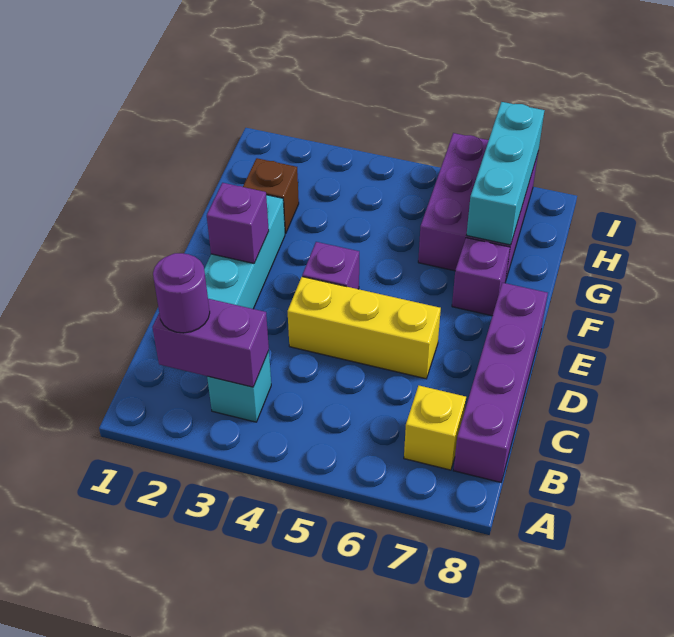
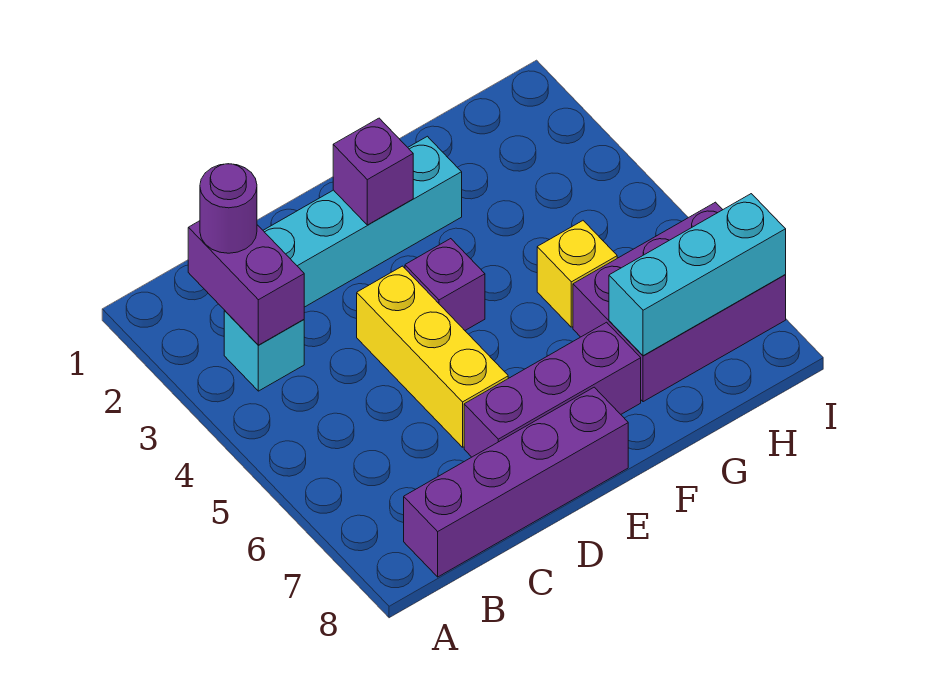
yellow brick B7 level 1 -> yellow brick G5 level 1
purple brick F7 level 1 -> purple brick D7:F7 level 1
brown brick G2 level 1 -> none

